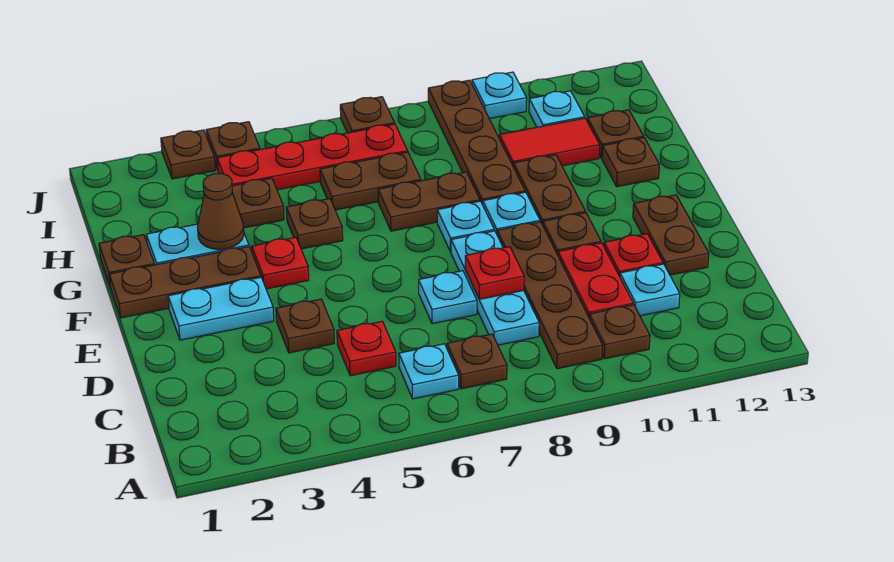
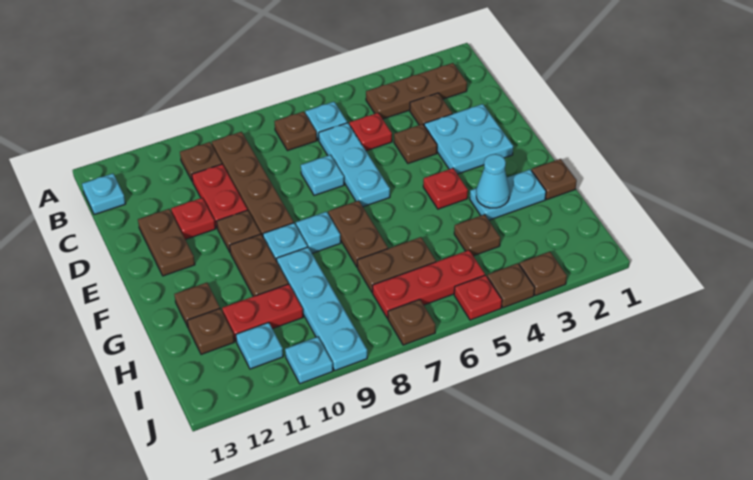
cyan plate C8:E8 level 1 -> cyan plate C6:E6 level 1
cyan plate C11 level 1 -> cyan plate B13 level 1
red plate D8 level 2 -> red plate J5 level 1
cyan plate E2:E3 level 1 -> cyan plate D2:E3 level 1
brown plate F1:F3 level 1 -> brown plate B2:B4 level 1
brown cone G3 level 2 -> cyan cone G3 level 2
brown plate G5 level 1 -> brown plate C3 level 1
brown plate G7:G8 level 1 -> brown plate F7:G7 level 1
brown plate G9:J9 level 1 -> cyan plate G9:J9 level 1
red tile H10:H11 level 1 -> red plate H10:H11 level 1
red plate I4:I7 level 1 -> red plate I5:I7 level 1

